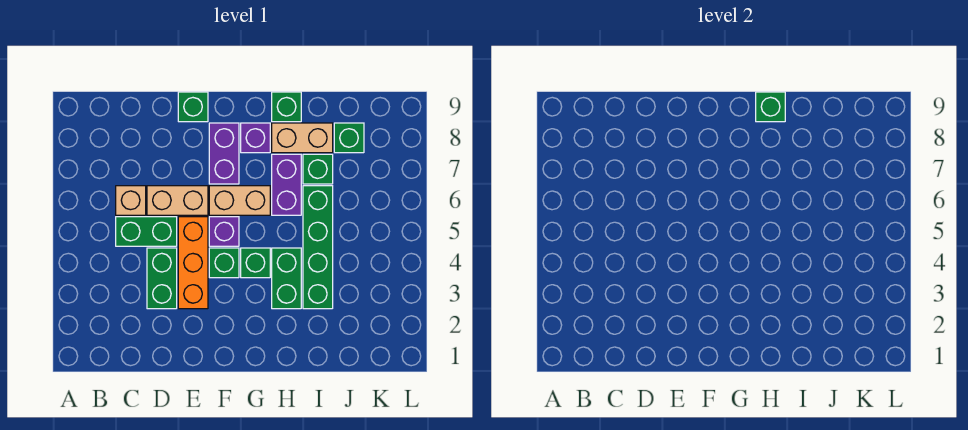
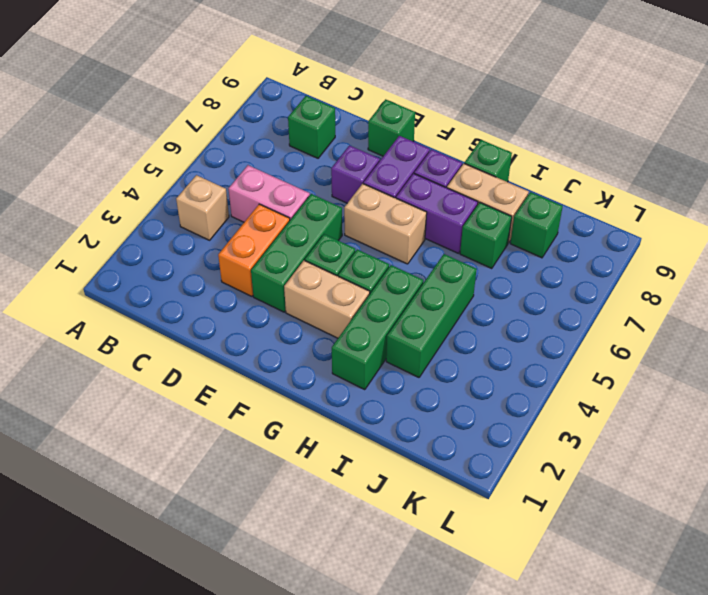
green brick C5:D5 level 1 -> pink brick C5:D5 level 1
tan brick C6 level 1 -> tan brick B4 level 1
green brick D3:D4 level 1 -> orange brick D3:D4 level 1
tan brick D6:E6 level 1 -> tan brick F3:G3 level 1
orange brick E3:E5 level 1 -> green brick E3:E5 level 1
purple brick F5 level 1 -> purple brick E7 level 1
green brick H3:H4 level 1 -> green brick H2:H4 level 1
purple brick H6:H7 level 1 -> purple brick G7:H7 level 1
green brick H9 level 2 -> green brick C8 level 1
green brick I3:I6 level 1 -> green brick I3:I5 level 1

